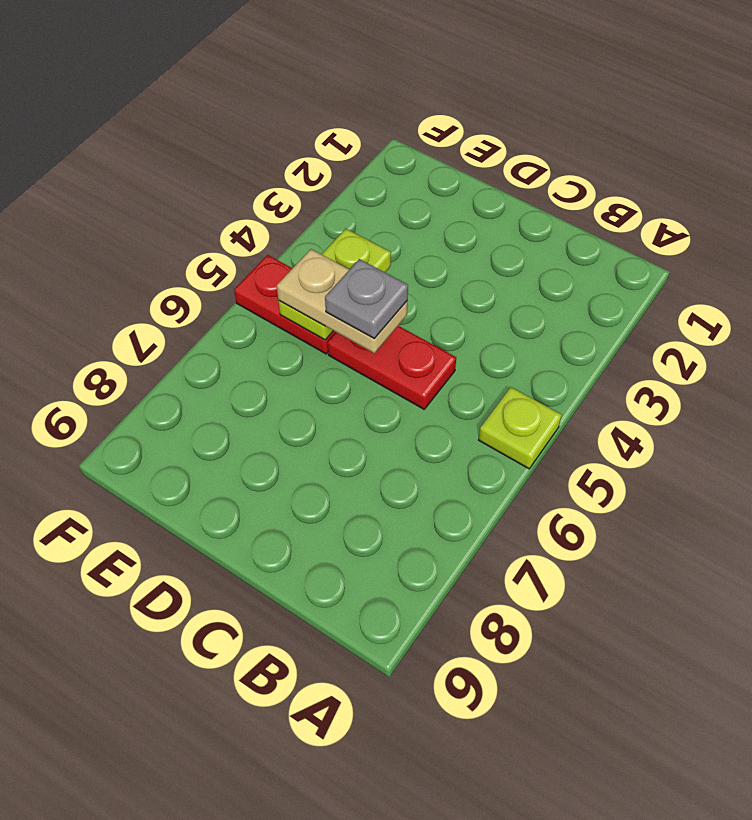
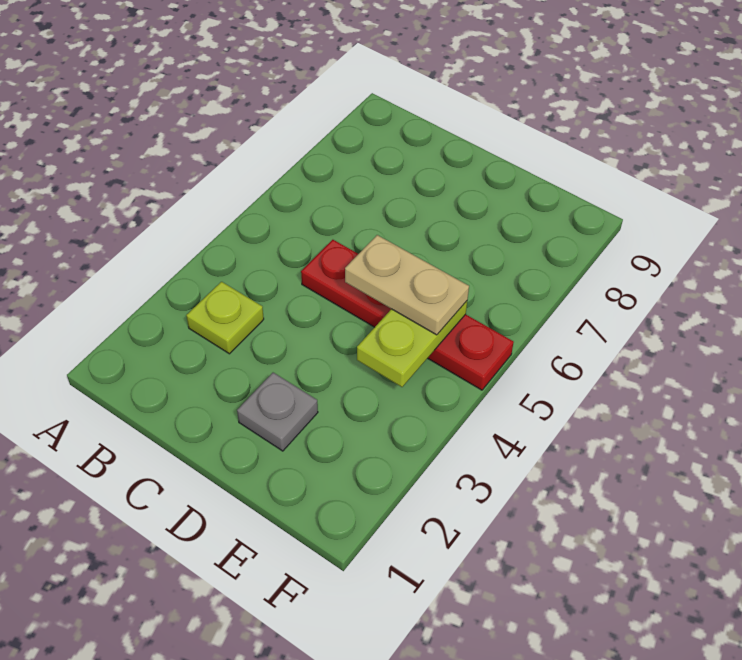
lime plate A5 level 1 -> lime plate B3 level 1
grey plate D5 level 4 -> grey plate D2 level 1

